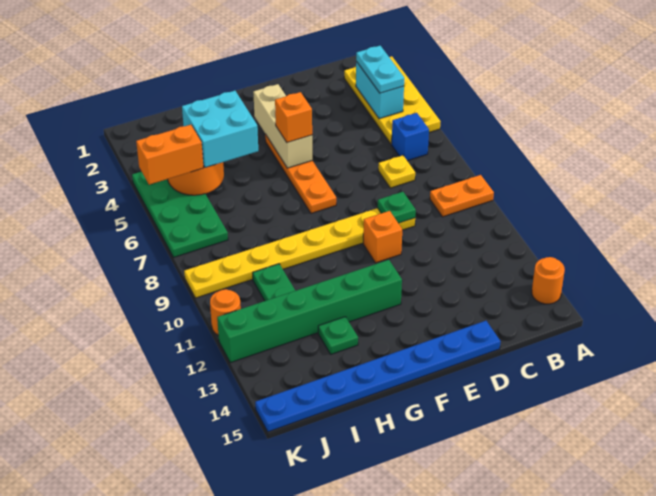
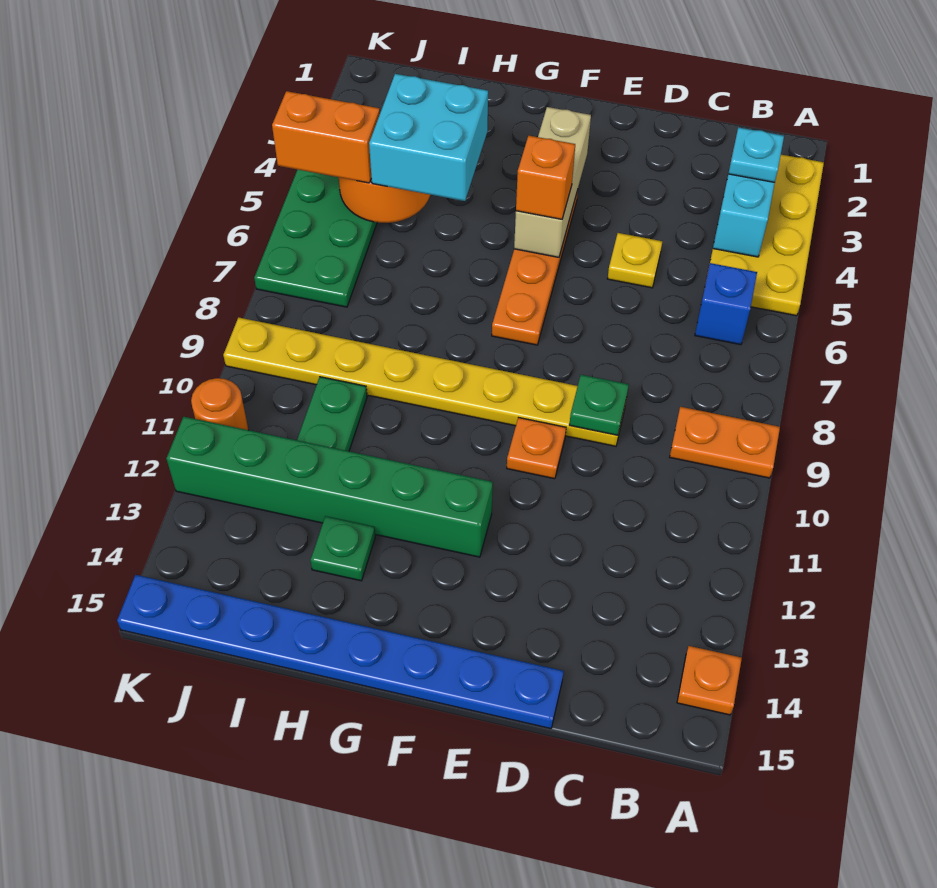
orange round brick A14 level 1 -> orange plate A14 level 1
cyan plate B3:B4 level 3 -> cyan plate B3 level 3
yellow plate C7 level 1 -> yellow plate D5 level 1
orange brick E10 level 1 -> orange plate E10 level 1

